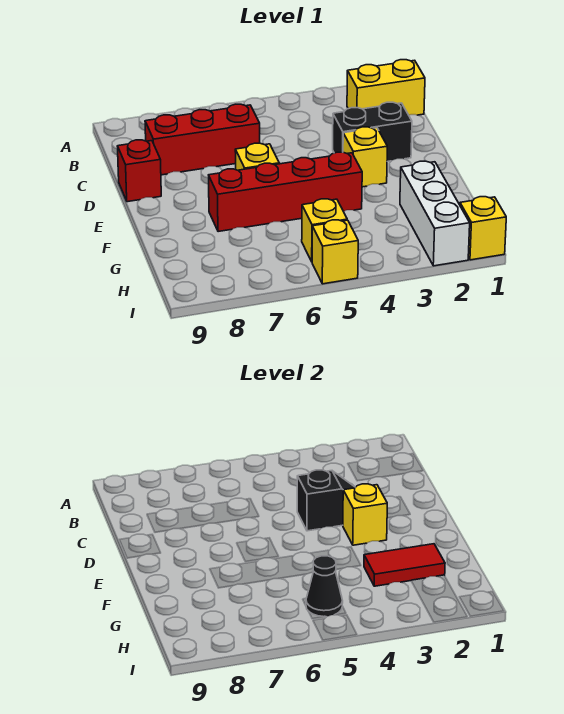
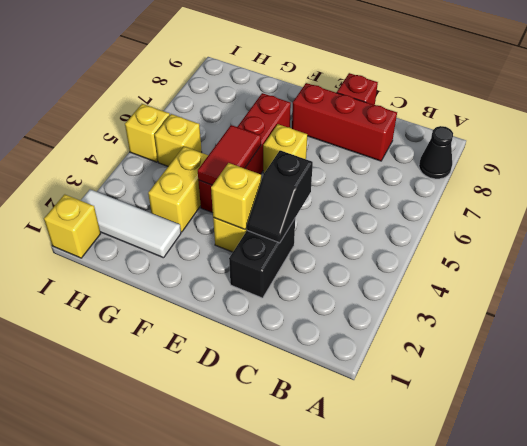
yellow brick B1:B2 level 1 -> yellow brick G3:G4 level 1
red brick C6:C8 level 1 -> red brick C8:E8 level 1
white brick G2:I2 level 1 -> white tile G2:I2 level 1
red tile G2:G3 level 2 -> red tile F4:F5 level 2
black cone H5 level 2 -> black cone A8 level 1

